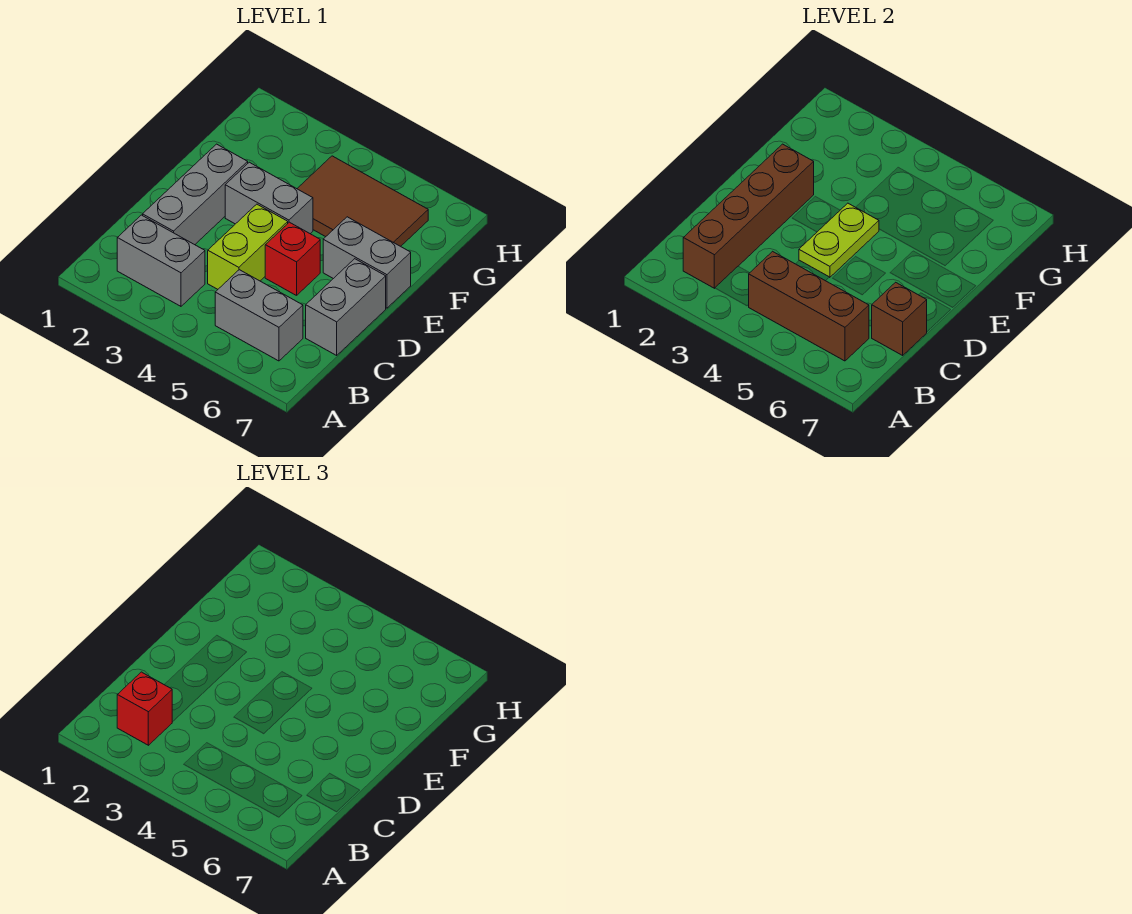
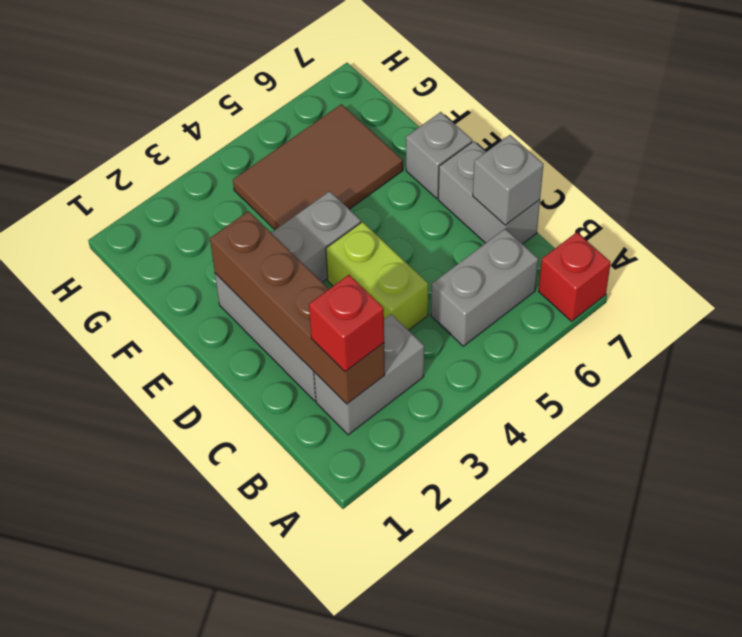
brown brick B4:B6 level 2 -> none
brown brick C7 level 2 -> grey brick C7 level 2
lime plate D4:E4 level 2 -> none
red brick D5 level 1 -> red brick A7 level 1
grey brick E6:E7 level 1 -> grey brick E7 level 1

